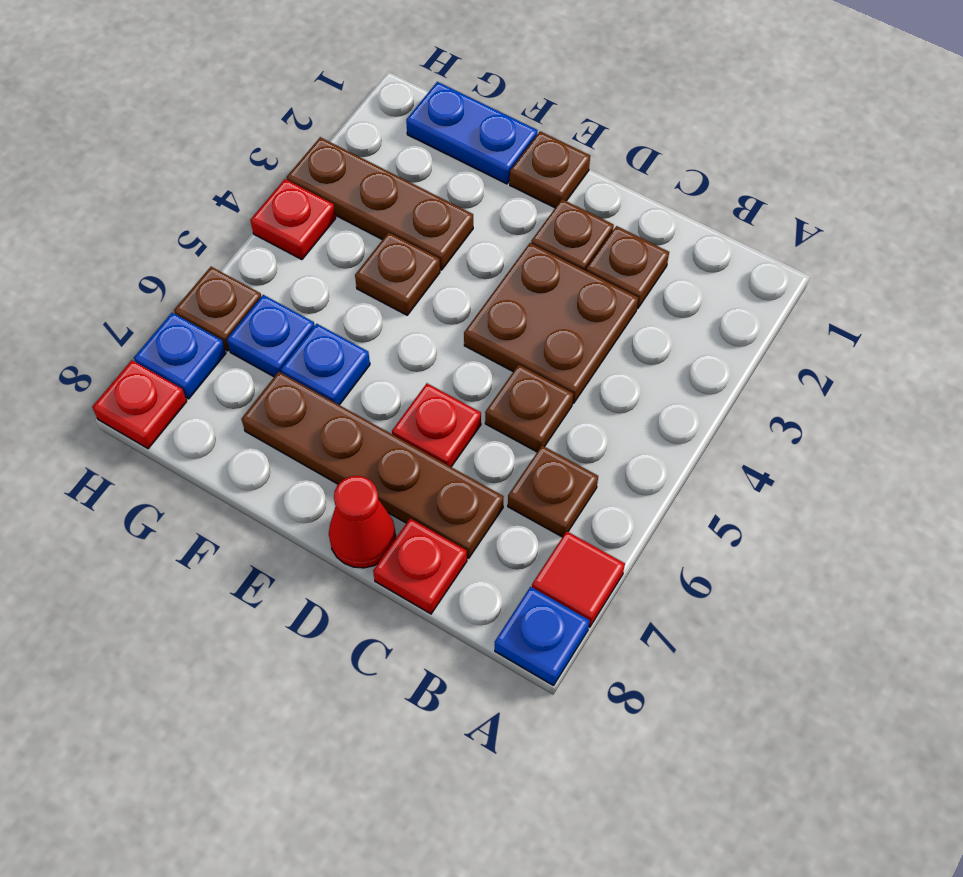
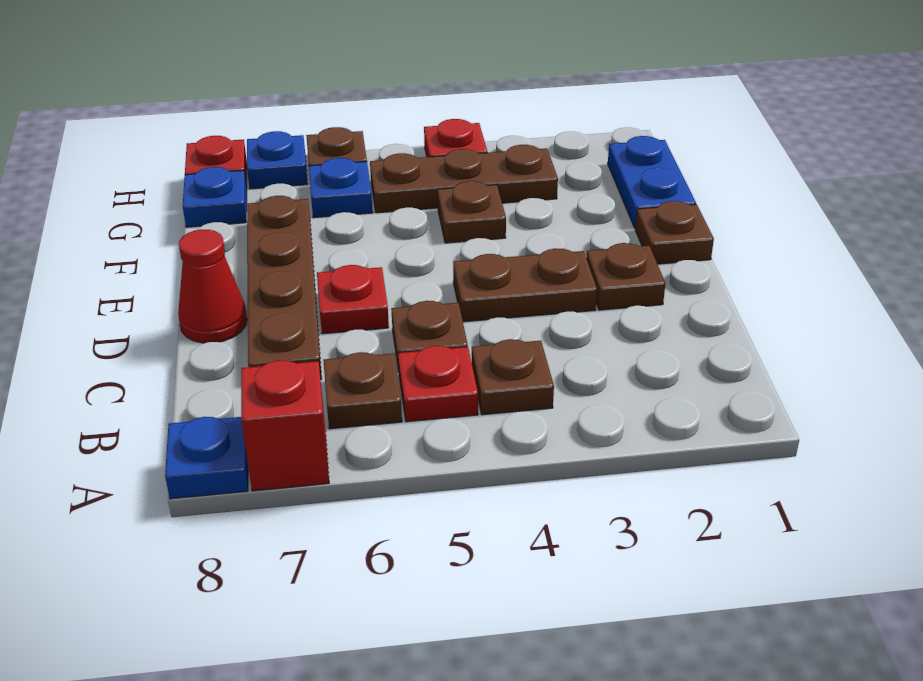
red tile A7 level 1 -> red brick A7 level 1
brown plate C2 level 1 -> brown plate B4 level 1
brown plate C3:D4 level 1 -> brown plate D3:D4 level 1
red plate C8 level 1 -> red plate B5 level 1
brown plate F3:H3 level 1 -> brown plate G3:G5 level 1
blue plate F6 level 1 -> blue plate G8 level 1

